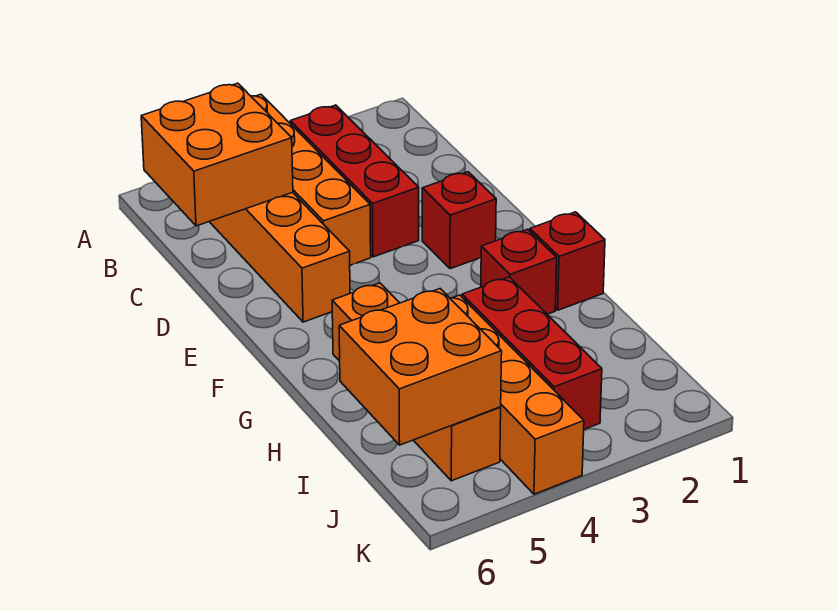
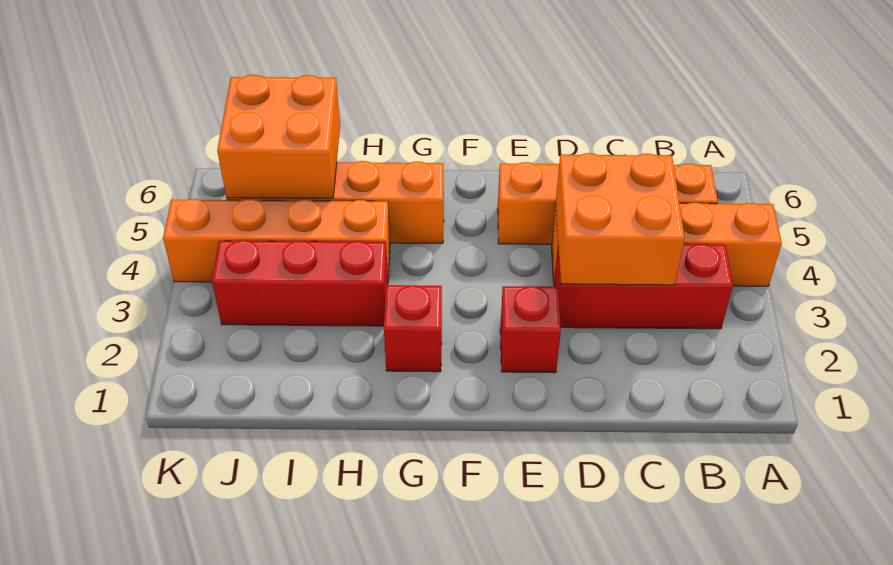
orange brick B5:C6 level 2 -> orange brick C3:D4 level 2
red brick G1 level 1 -> none

